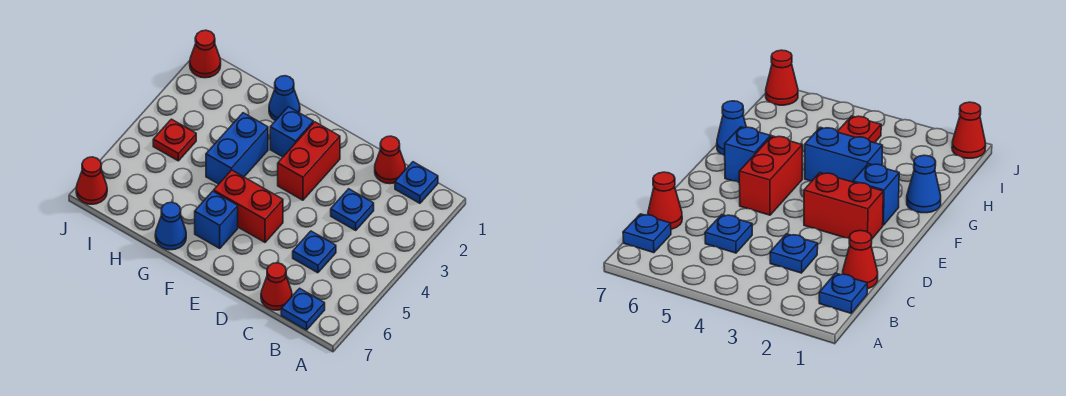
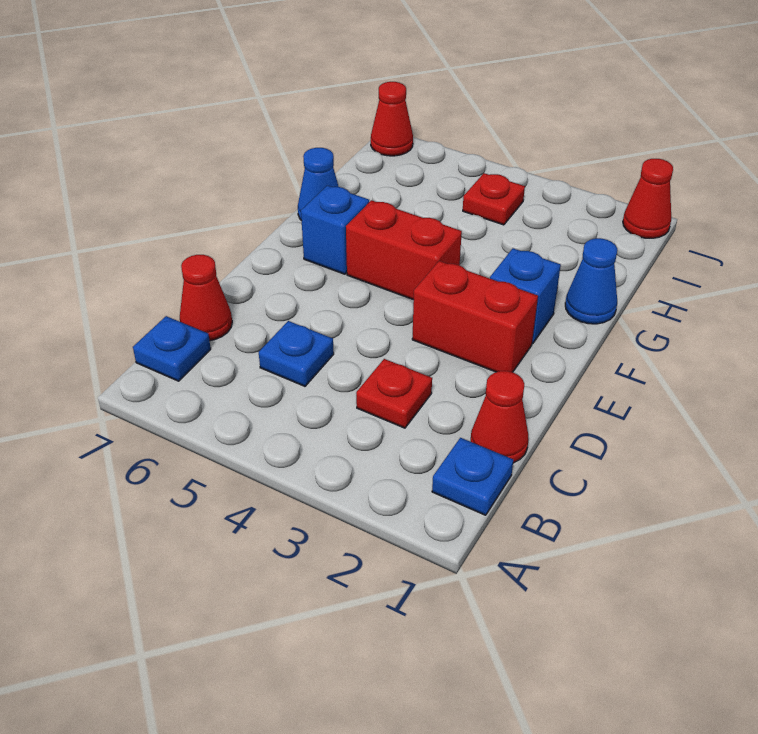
blue plate C3 level 1 -> red plate C3 level 1
red brick E5:F5 level 1 -> red brick F4:F5 level 1
blue brick G3:G4 level 1 -> none

